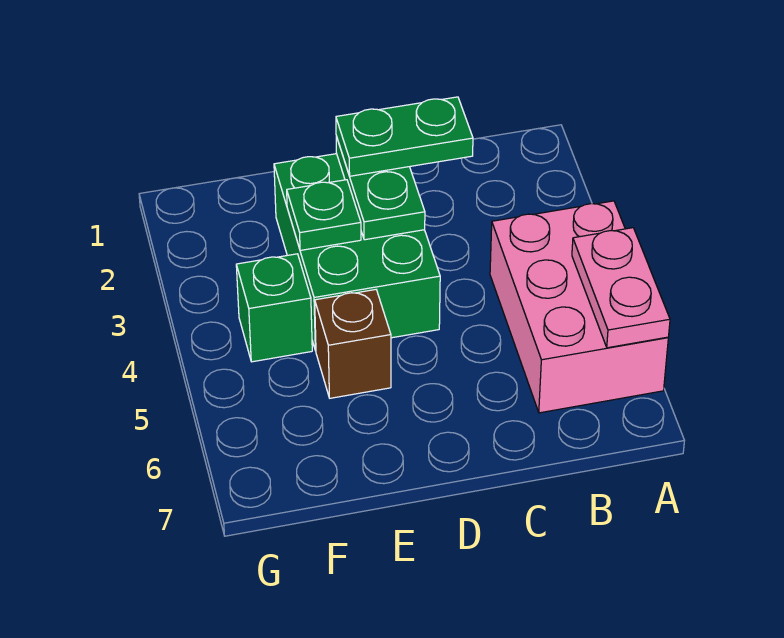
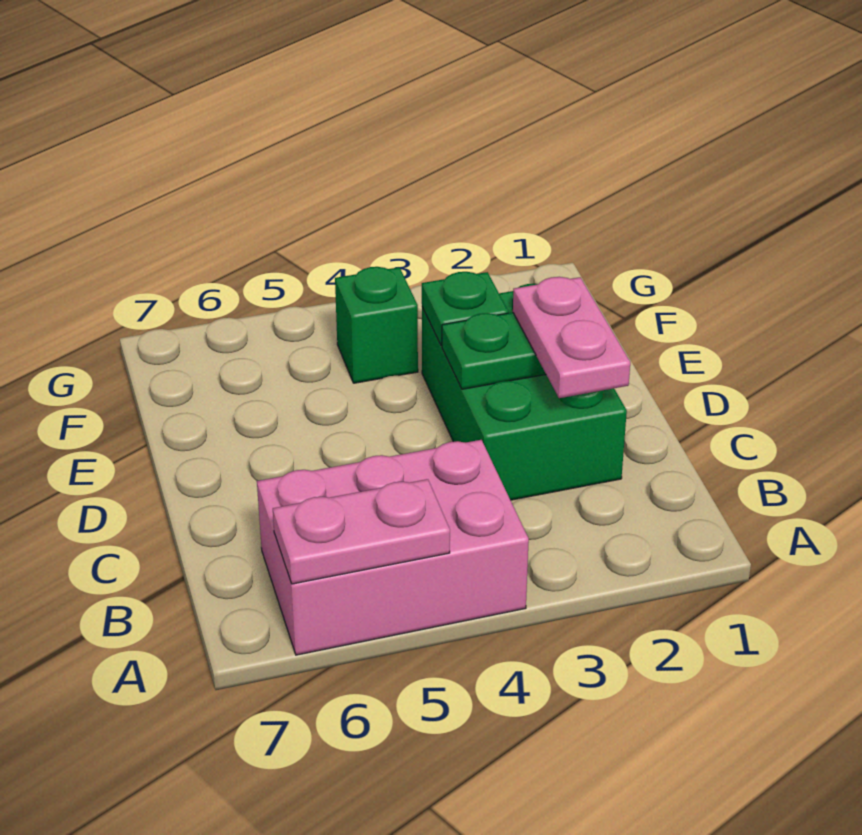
green plate C2:D2 level 3 -> pink plate C2:D2 level 3
green brick D2:E4 level 1 -> green brick C2:E3 level 1
brown brick E5 level 1 -> none

